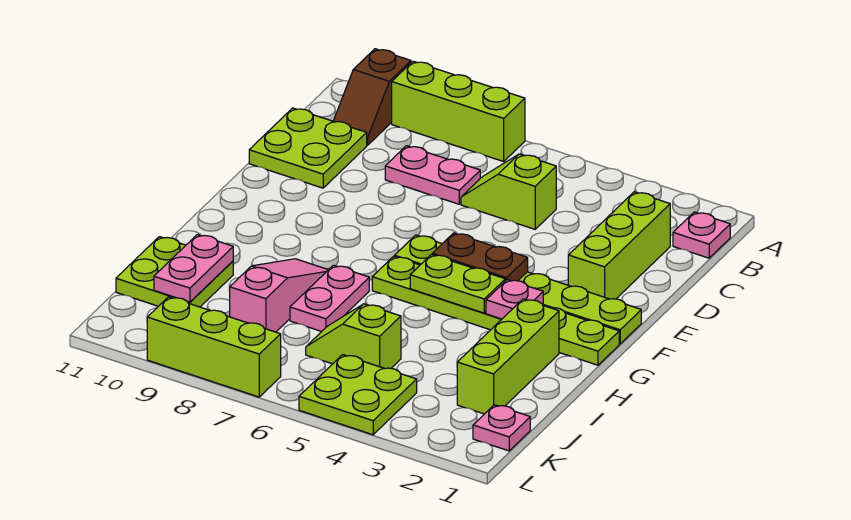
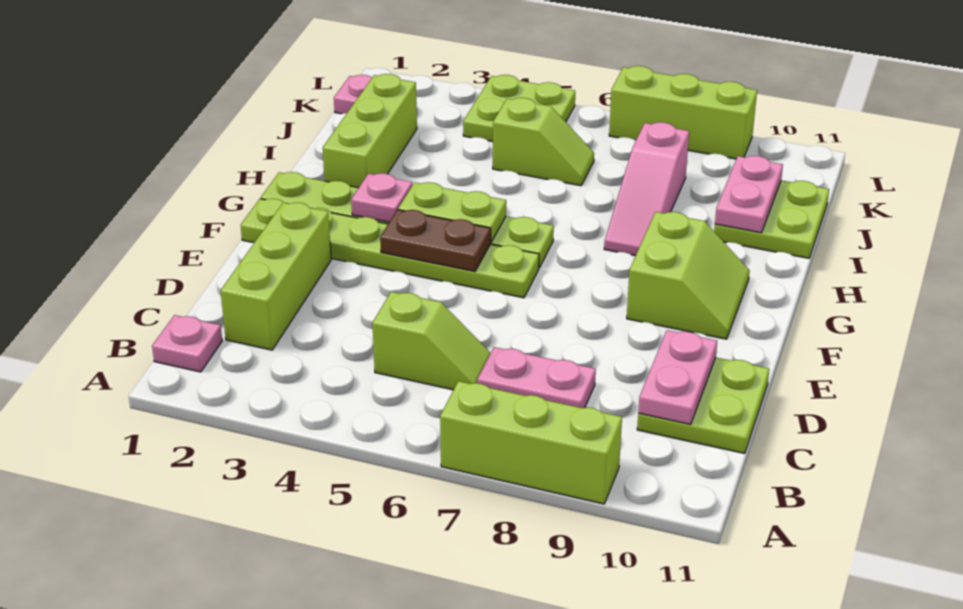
brown slope A10:B10 level 1 top A -> none
none -> lime slope F9:G10 level 1 top 9
pink plate H7:I7 level 1 -> pink plate C10:D10 level 2

